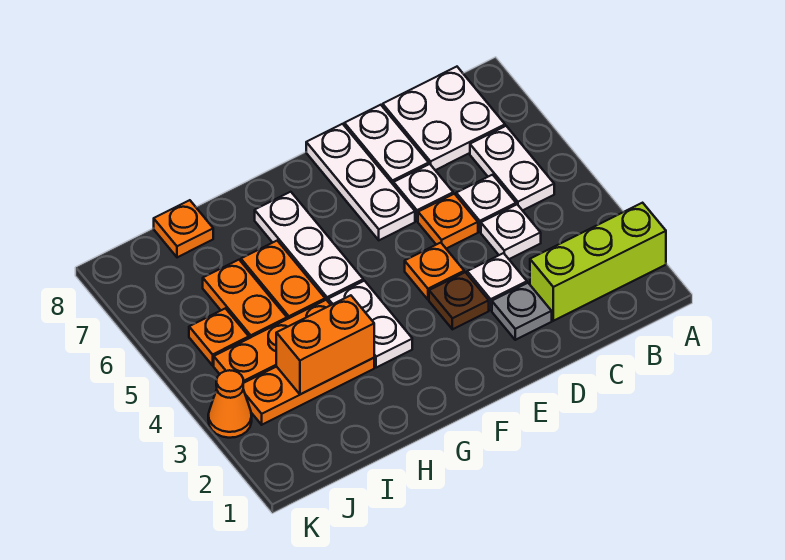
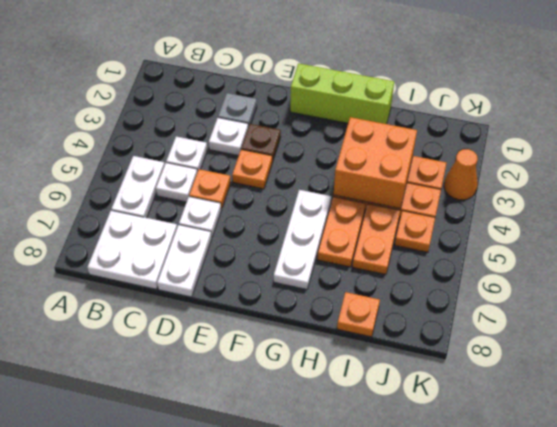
lime brick A2:C2 level 1 -> lime brick F1:H1 level 1
white plate E6:E8 level 1 -> none
white plate G3:G4 level 1 -> none
orange brick H3:I3 level 2 -> orange brick H3:I4 level 2

